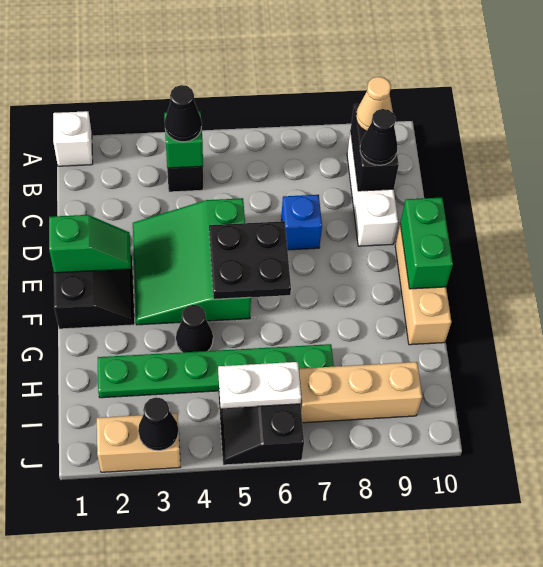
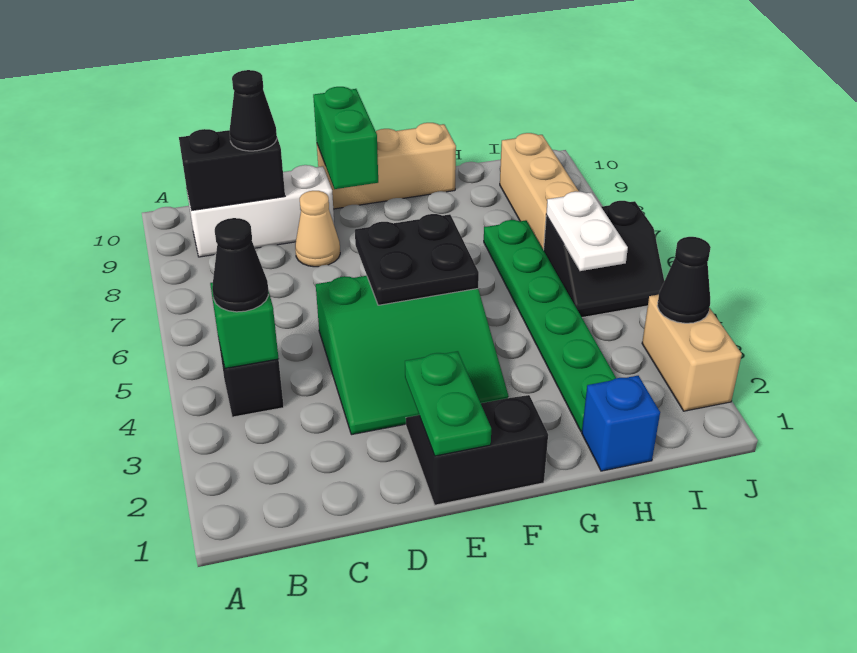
white brick A1 level 1 -> none
tan cone B9 level 3 -> tan cone D8 level 1
blue brick D7 level 1 -> blue brick H1 level 1
green slope E1:E2 level 2 top 1 -> green plate E1:E2 level 2
green brick E10:F10 level 2 -> green brick E9:E10 level 2
black cone G4 level 1 -> none

